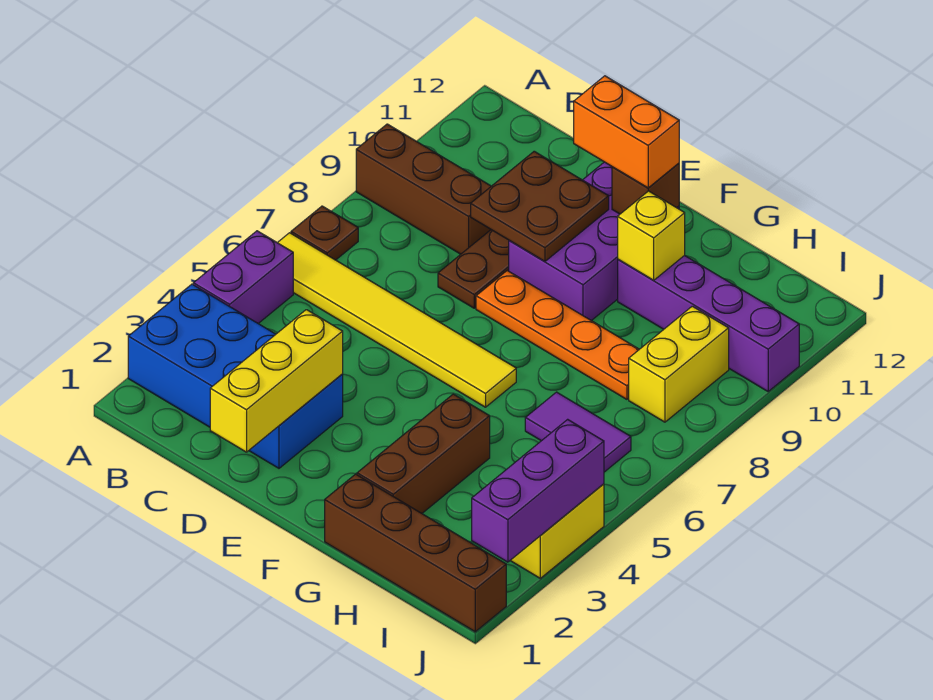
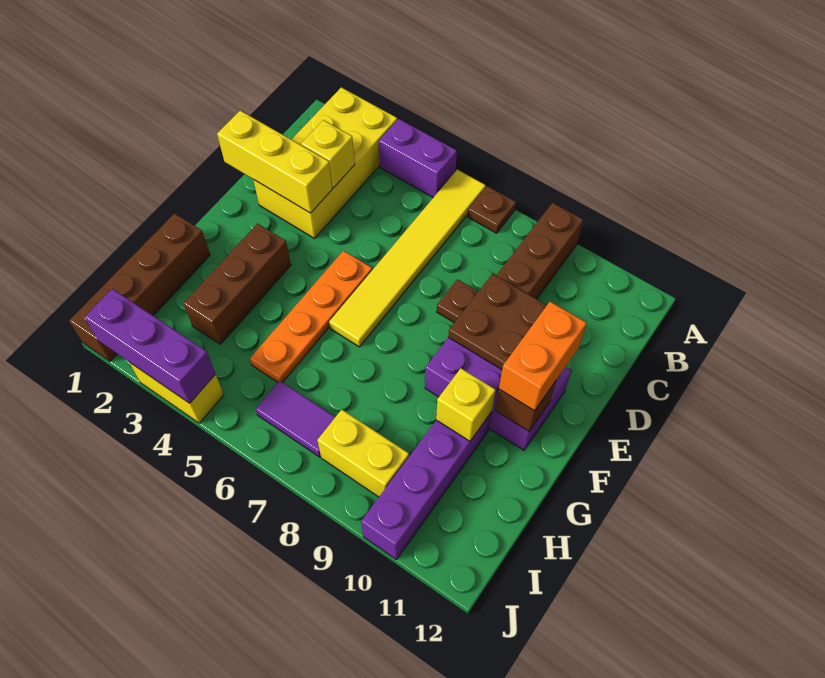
blue brick A2:D3 level 1 -> yellow brick A2:D3 level 1
none -> yellow brick C3 level 2
orange plate E8:H8 level 1 -> orange plate E5:H5 level 1
brown brick G2:G4 level 1 -> brown brick F3:H3 level 1
purple tile H6:I6 level 1 -> purple tile I6:I7 level 1

